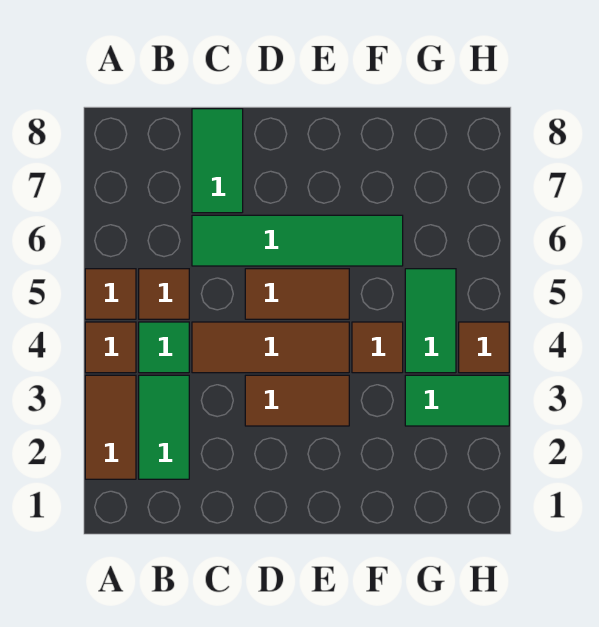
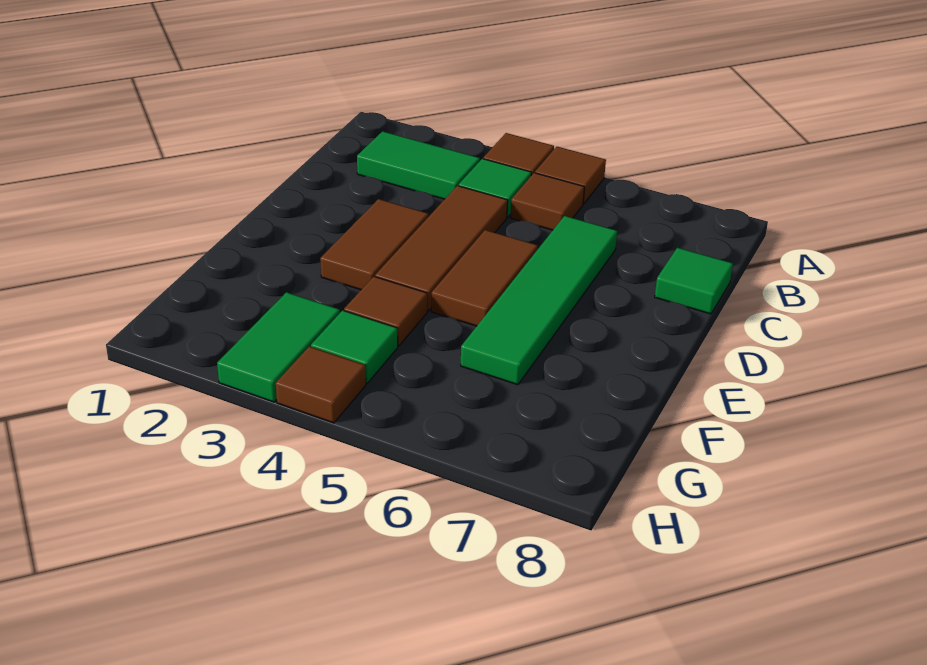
brown tile A2:A3 level 1 -> none
green tile C7:C8 level 1 -> green tile C8 level 1
green tile G4:G5 level 1 -> green tile G4 level 1

